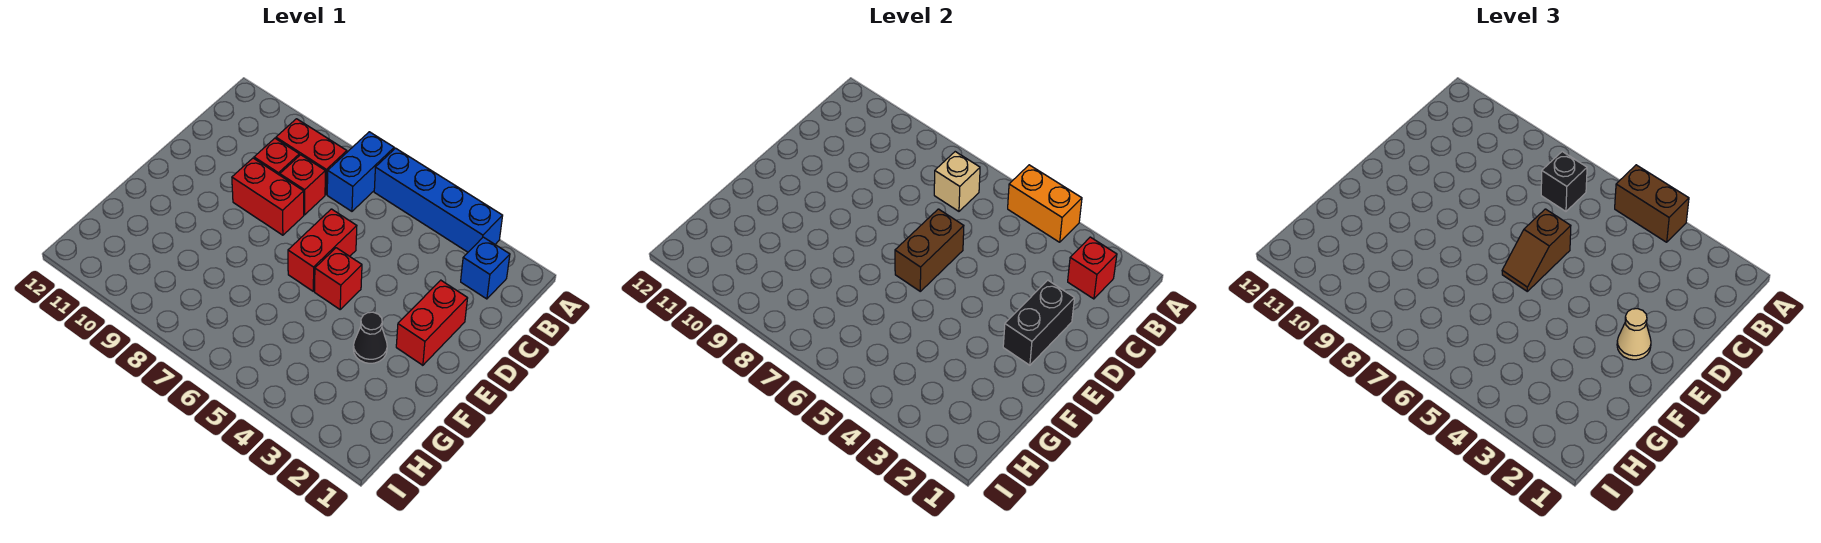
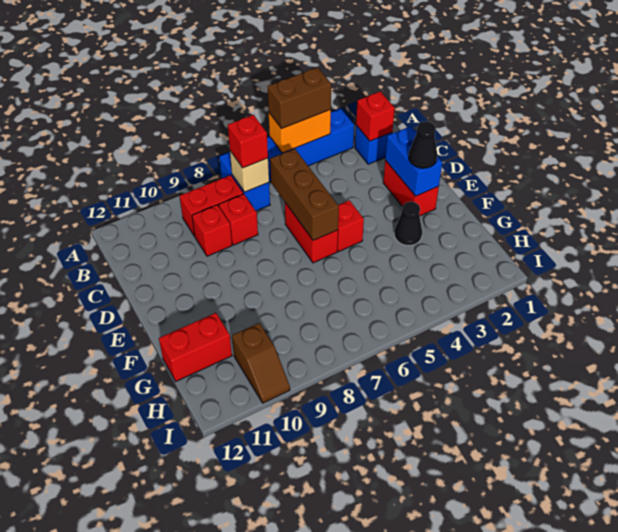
black brick B7 level 3 -> red brick B7 level 3
black brick D2:E2 level 2 -> blue brick D2:E2 level 2
brown brick D6:E6 level 2 -> brown brick C6:E6 level 2
brown slope D6:E6 level 3 top D -> brown slope H10:I10 level 1 top H
red brick D8:D9 level 1 -> red brick G11:G12 level 1
tan cone E2 level 3 -> black cone E2 level 3

